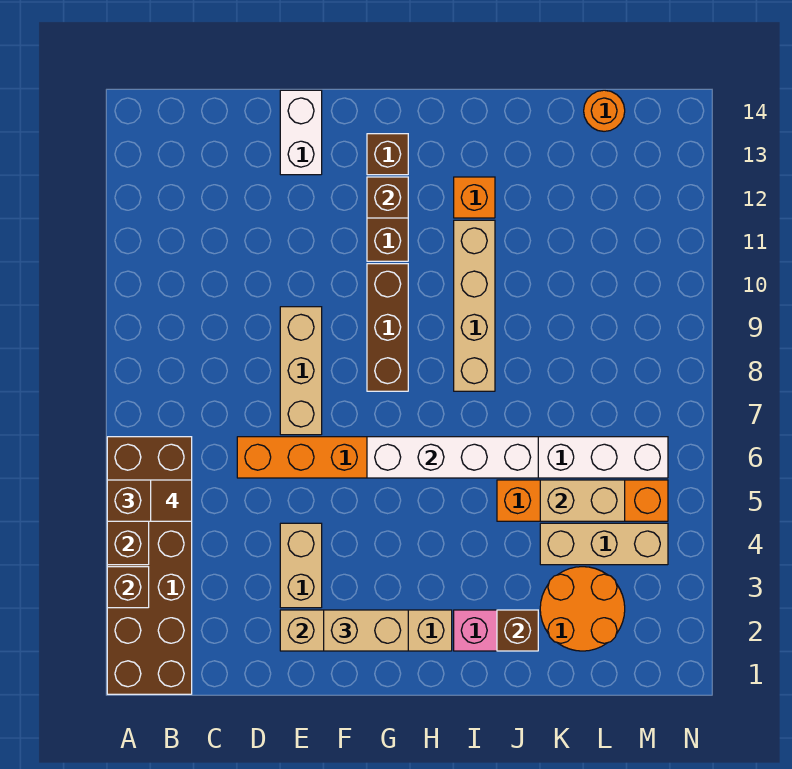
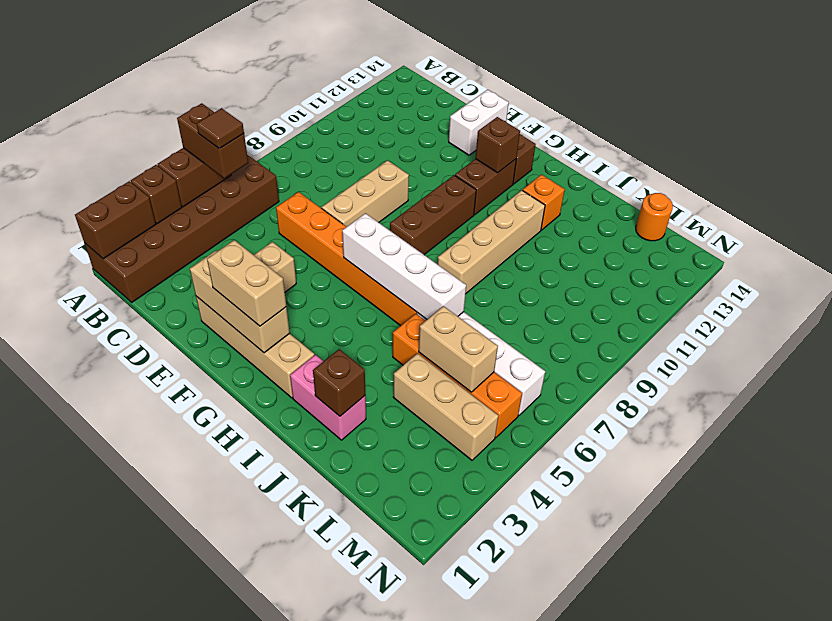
none -> brown brick A1:A2 level 2
orange round brick K2:L3 level 1 -> none

